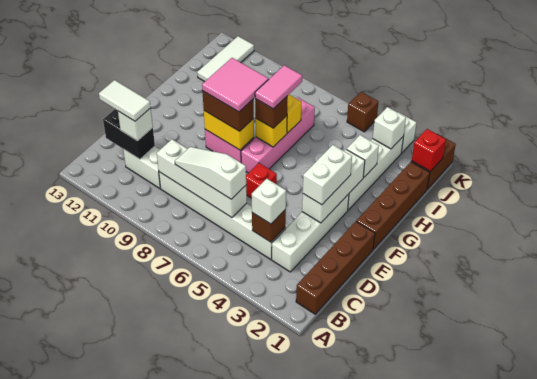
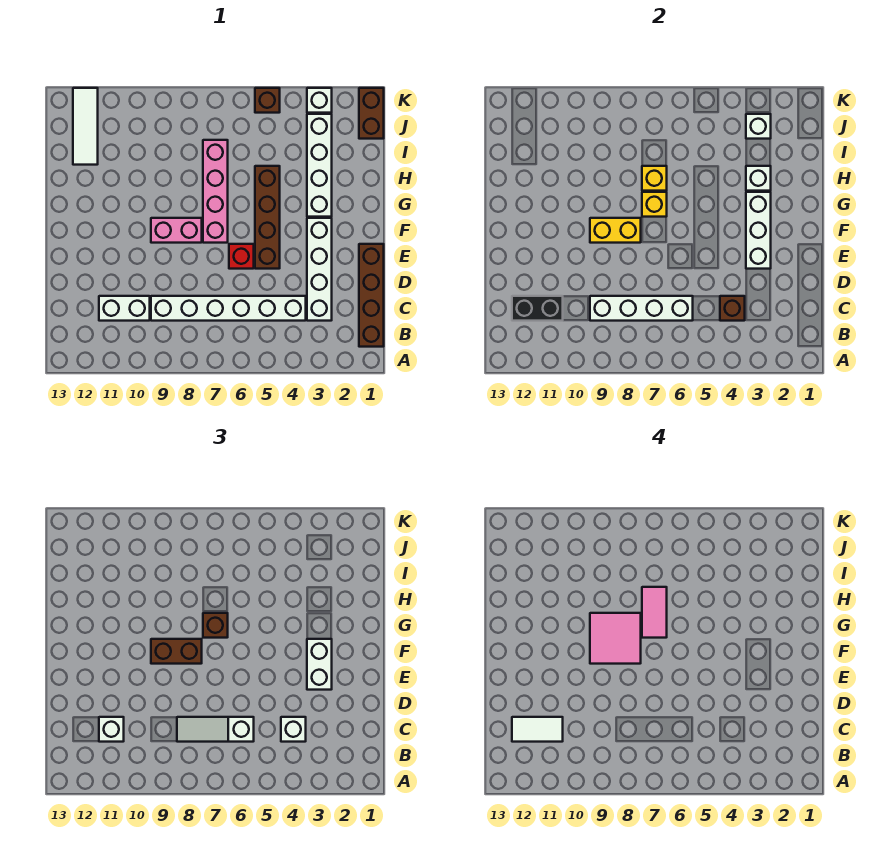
brown brick F1:I1 level 1 -> brown brick E5:H5 level 1
red brick J1 level 2 -> none

